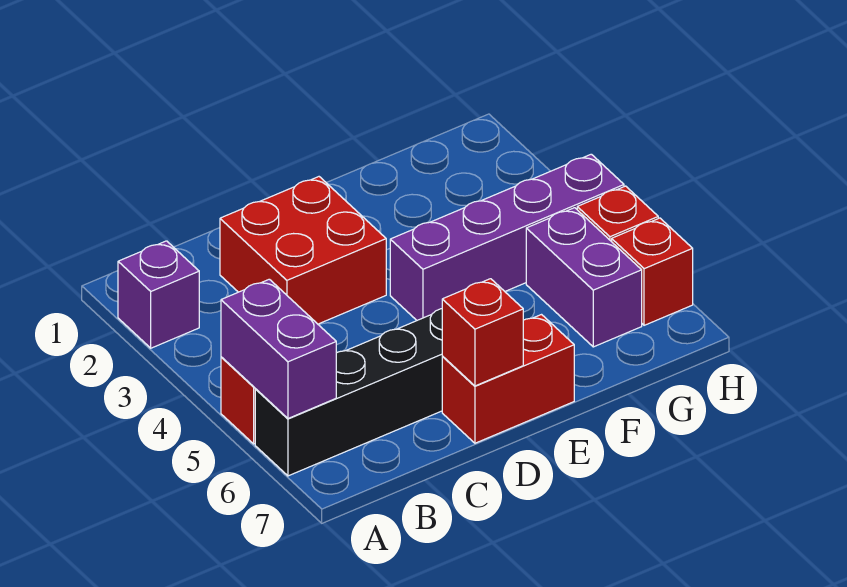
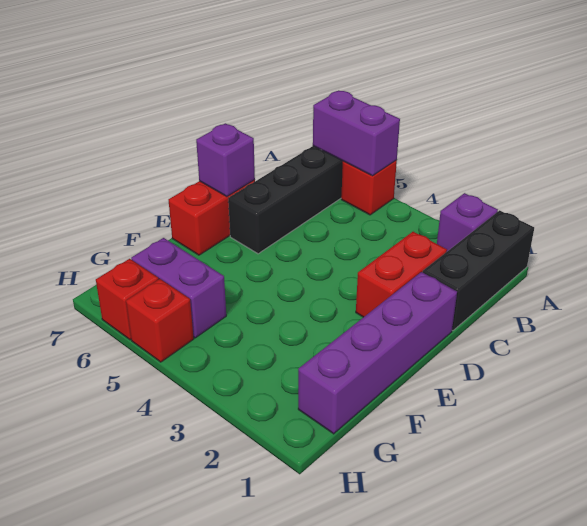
none -> black brick A1:C1 level 1
red brick C2:D3 level 1 -> red brick C2:D2 level 1
red brick D7 level 2 -> purple brick D7 level 2
purple brick E4:H4 level 1 -> purple brick D1:G1 level 1

